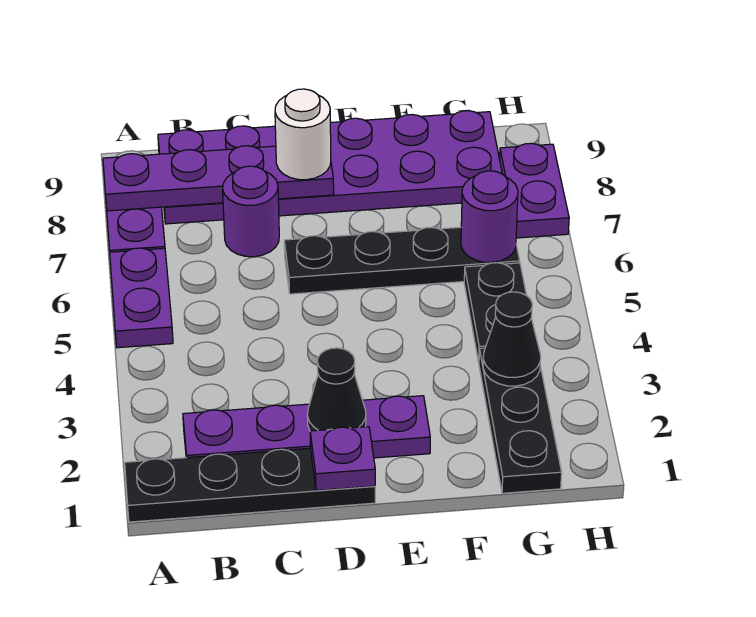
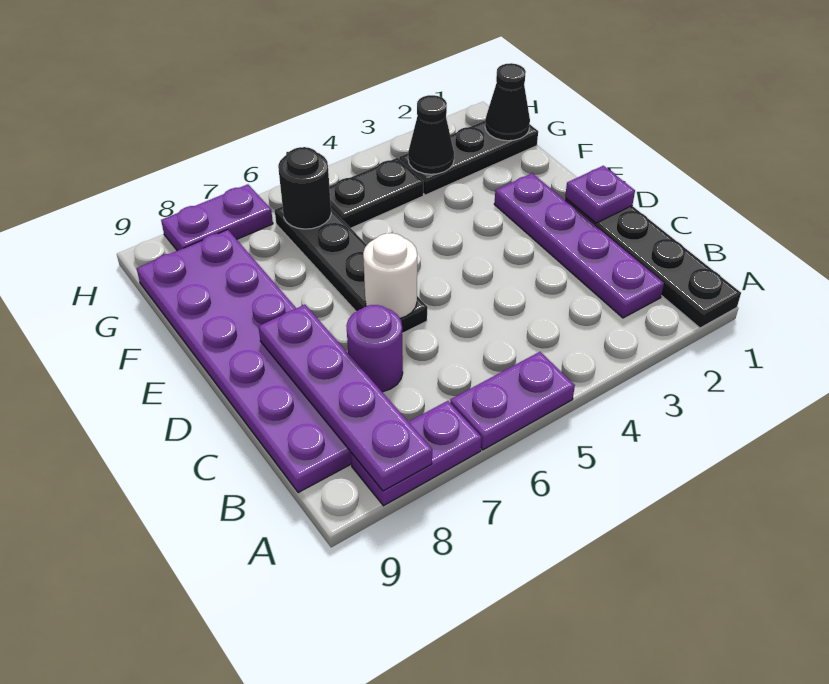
black cone D2 level 2 -> black cone G1 level 2
white round brick D8 level 3 -> white round brick D6 level 2
purple round brick G6 level 2 -> black round brick G6 level 2

